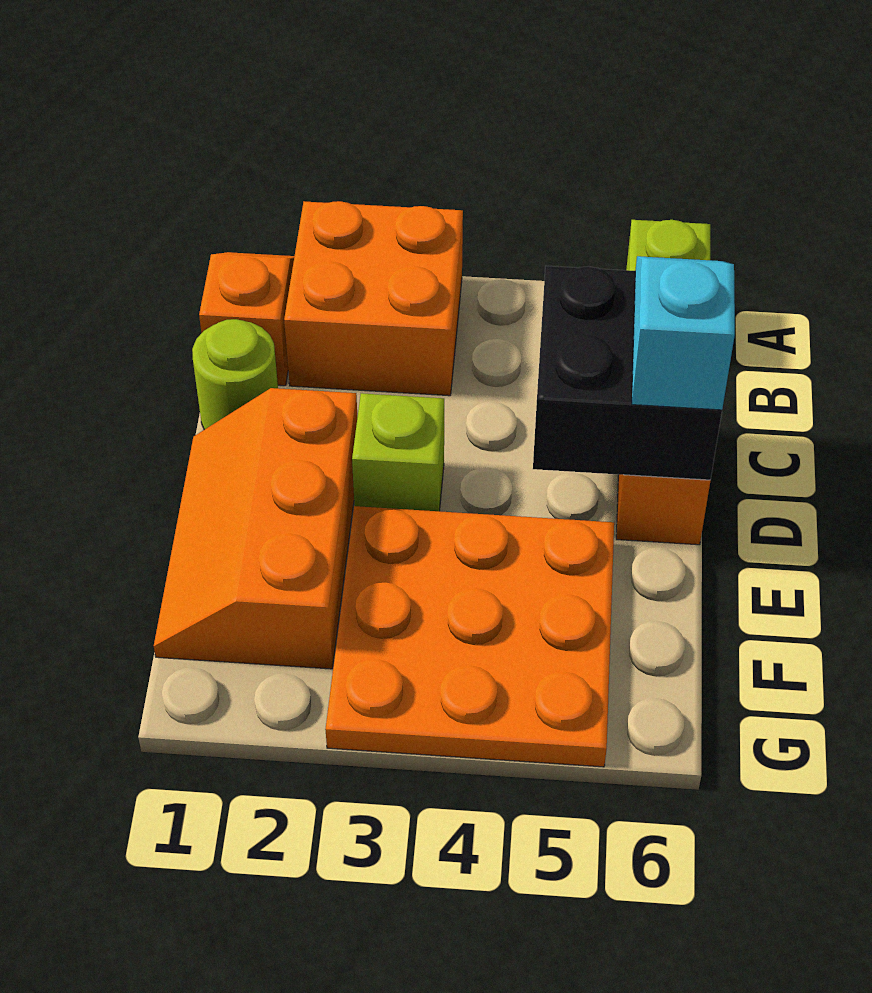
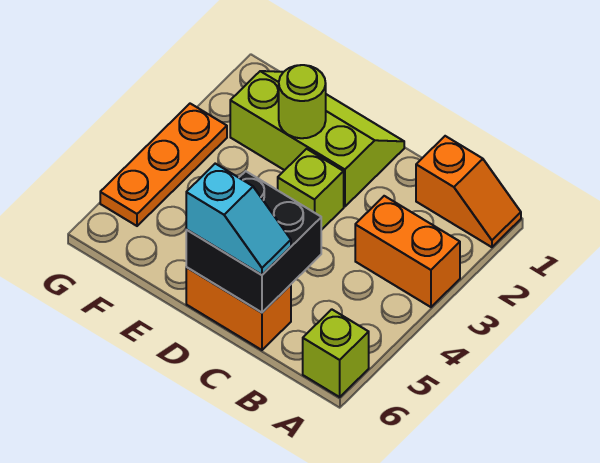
orange brick A2:B3 level 1 -> orange brick A3:B3 level 1
lime round brick C1 level 1 -> lime round brick E2 level 2
orange slope D1:F2 level 1 top 2 -> lime slope D1:F2 level 1 top 2
orange plate E3:G5 level 1 -> orange plate G3:G5 level 1

